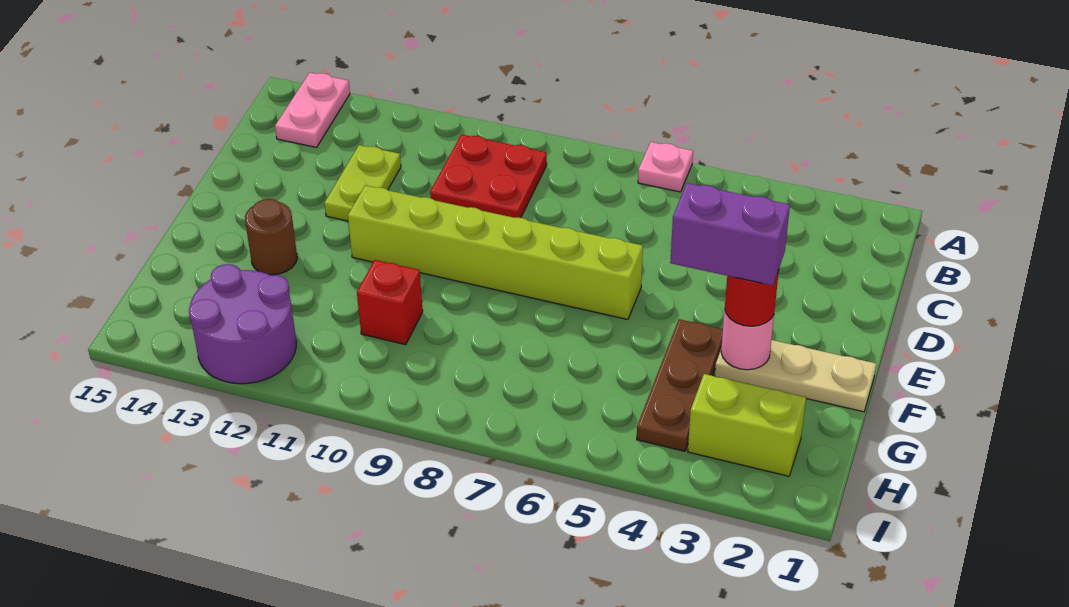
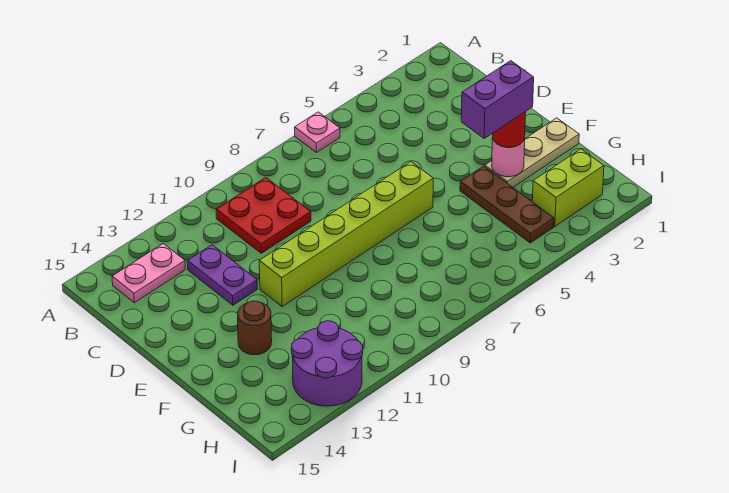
pink plate A14:B14 level 1 -> pink plate B13:B14 level 1
lime plate C12:D12 level 1 -> purple plate C12:D12 level 1
red brick G10 level 1 -> none

